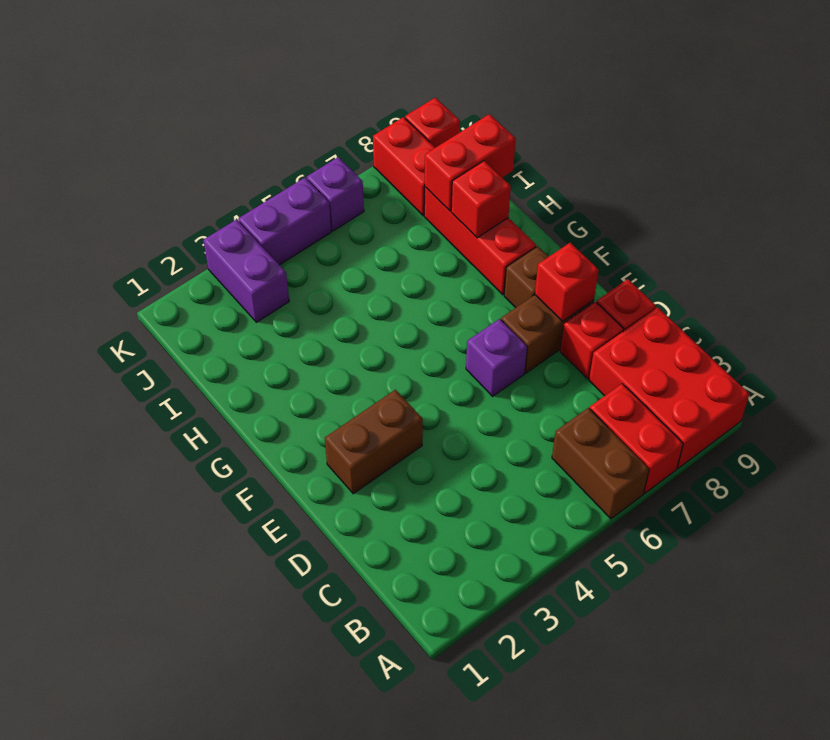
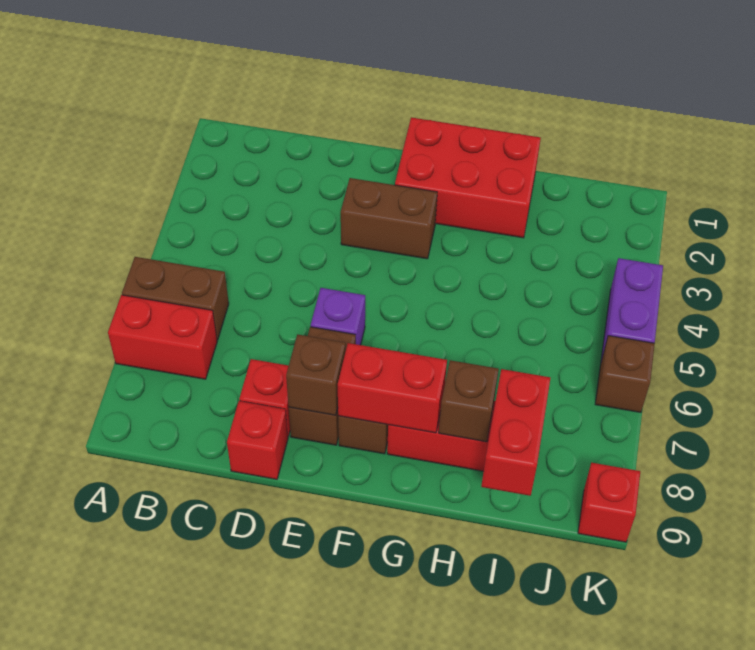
red brick A8:C9 level 1 -> red brick F1:H2 level 1
brown brick E2:E3 level 1 -> brown brick E3:F3 level 1
red brick E8 level 2 -> brown brick E8 level 2
red brick H8 level 2 -> brown brick H8 level 2
purple brick J3:K3 level 1 -> none
red brick J8:K8 level 1 -> red brick F8:G8 level 2
purple brick K6 level 1 -> brown brick K6 level 1

